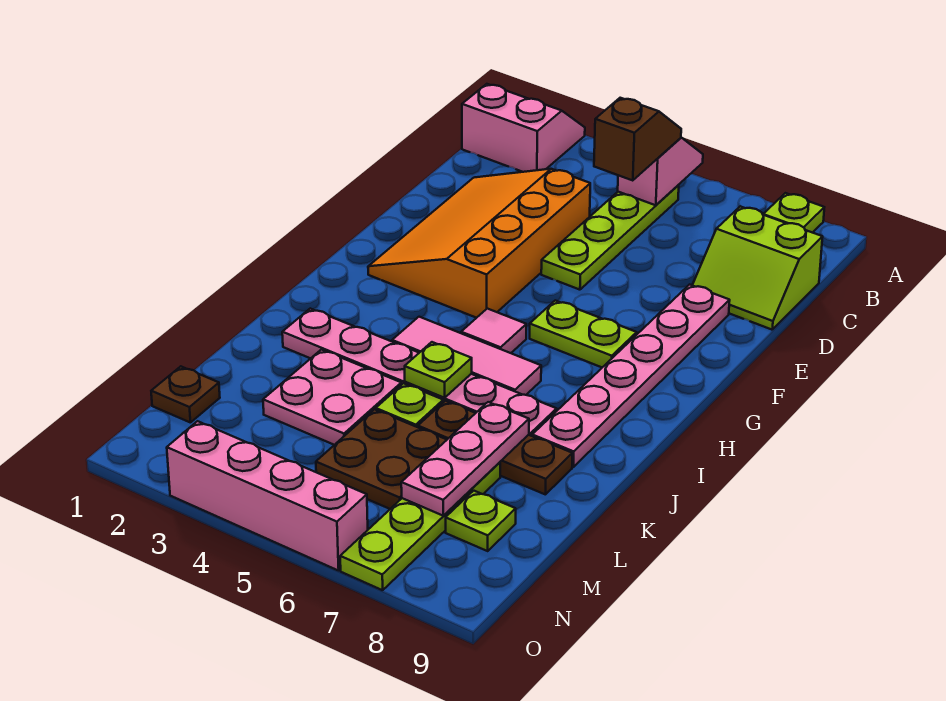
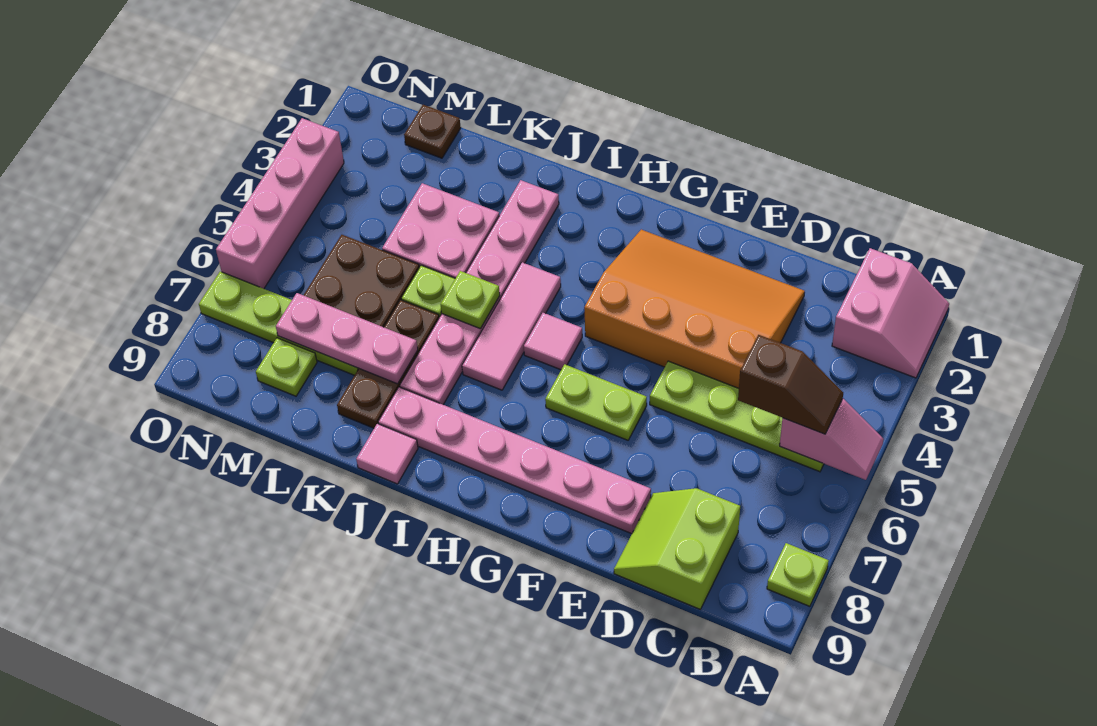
lime plate G6:G7 level 1 -> lime plate F6:G6 level 1
none -> pink tile J9 level 1

